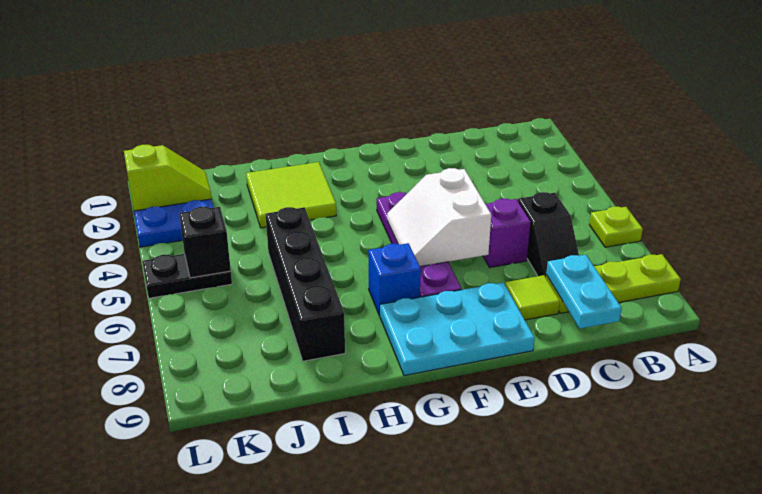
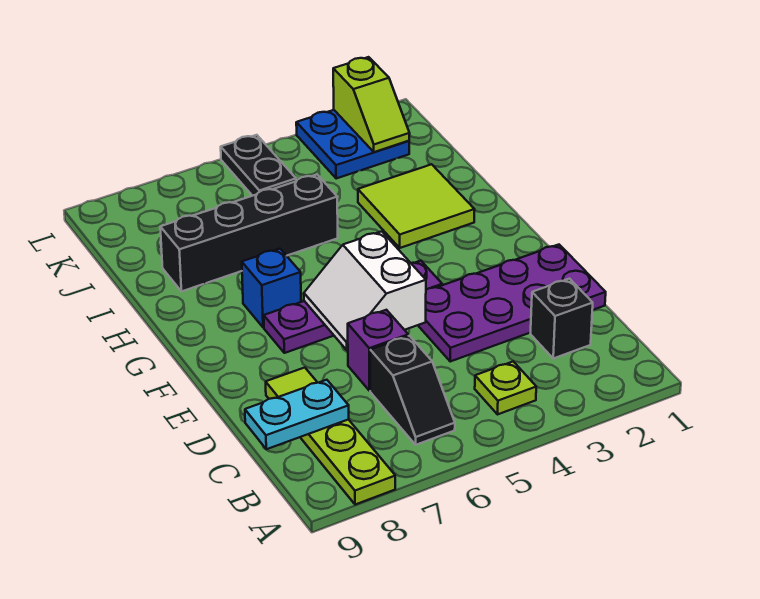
lime plate A6 level 1 -> lime plate B4 level 1
black slope C6:C7 level 1 top 6 -> black slope B6:C6 level 1 top C
none -> purple plate D1:E4 level 1
white slope E5:F6 level 2 top E -> white slope E5:F6 level 2 top 5
cyan plate E8:G9 level 1 -> none
black brick K5 level 2 -> black brick C2 level 1

